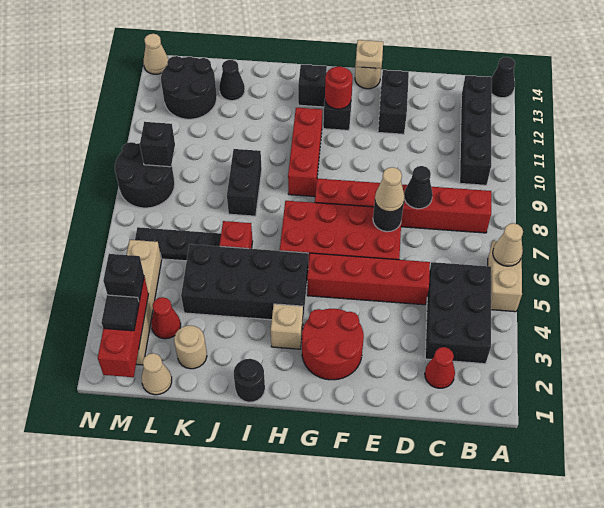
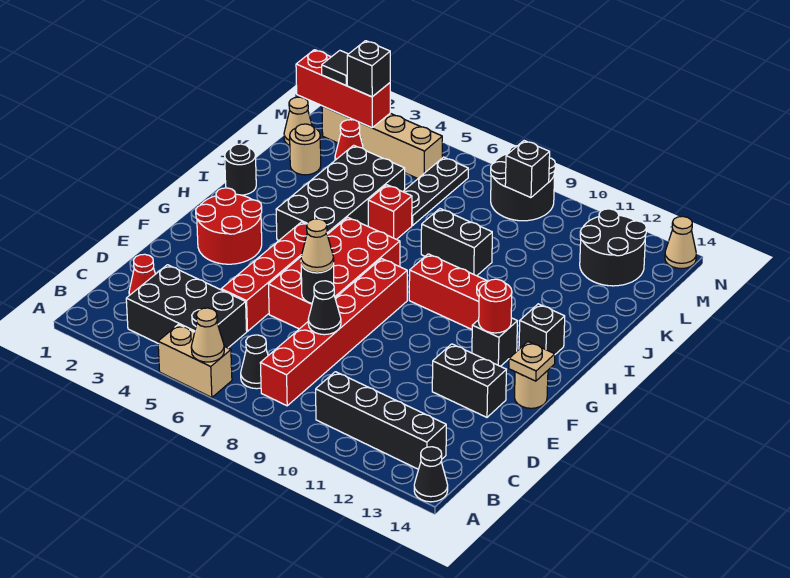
tan brick H3 level 1 -> none
black cone K13 level 1 -> black cone B7 level 1

